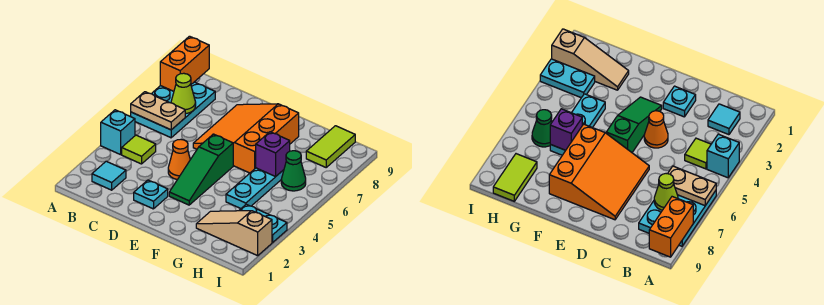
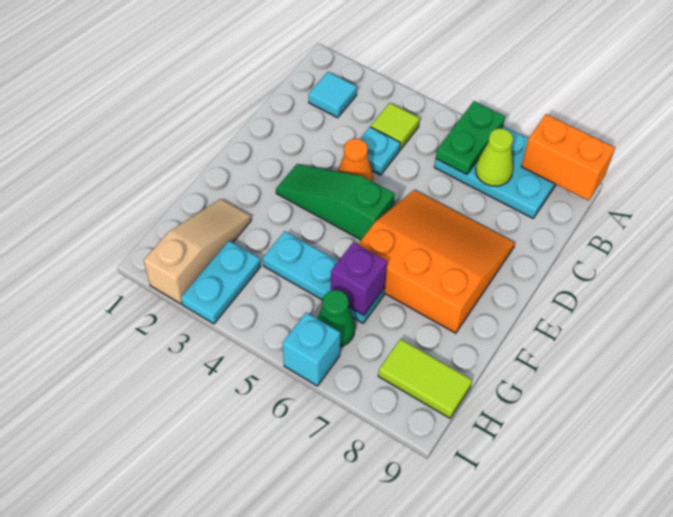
cyan brick A4 level 1 -> cyan brick I6 level 1
tan plate A6:B6 level 2 -> green plate A6:B6 level 2
cyan plate D2 level 1 -> cyan plate C4 level 1

